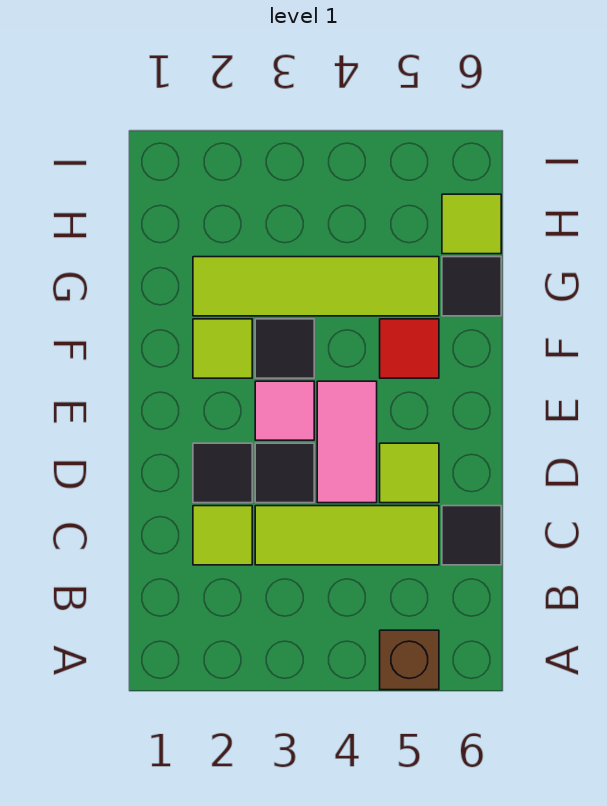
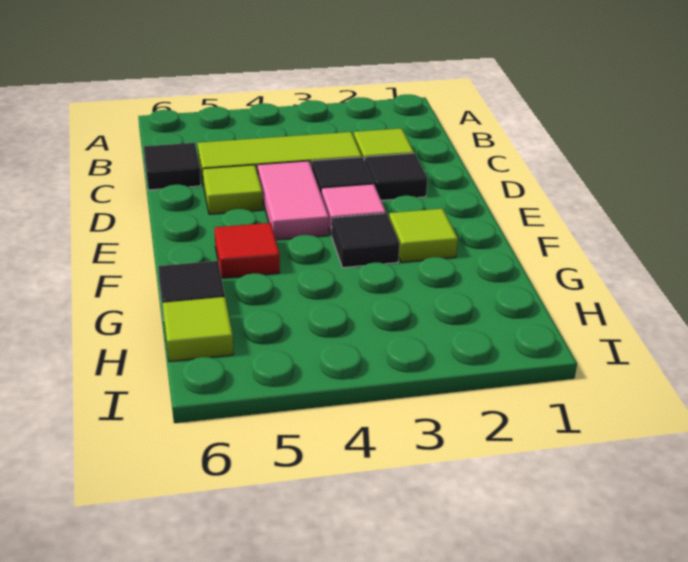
brown brick A5 level 1 -> none
lime tile G2:G5 level 1 -> none

